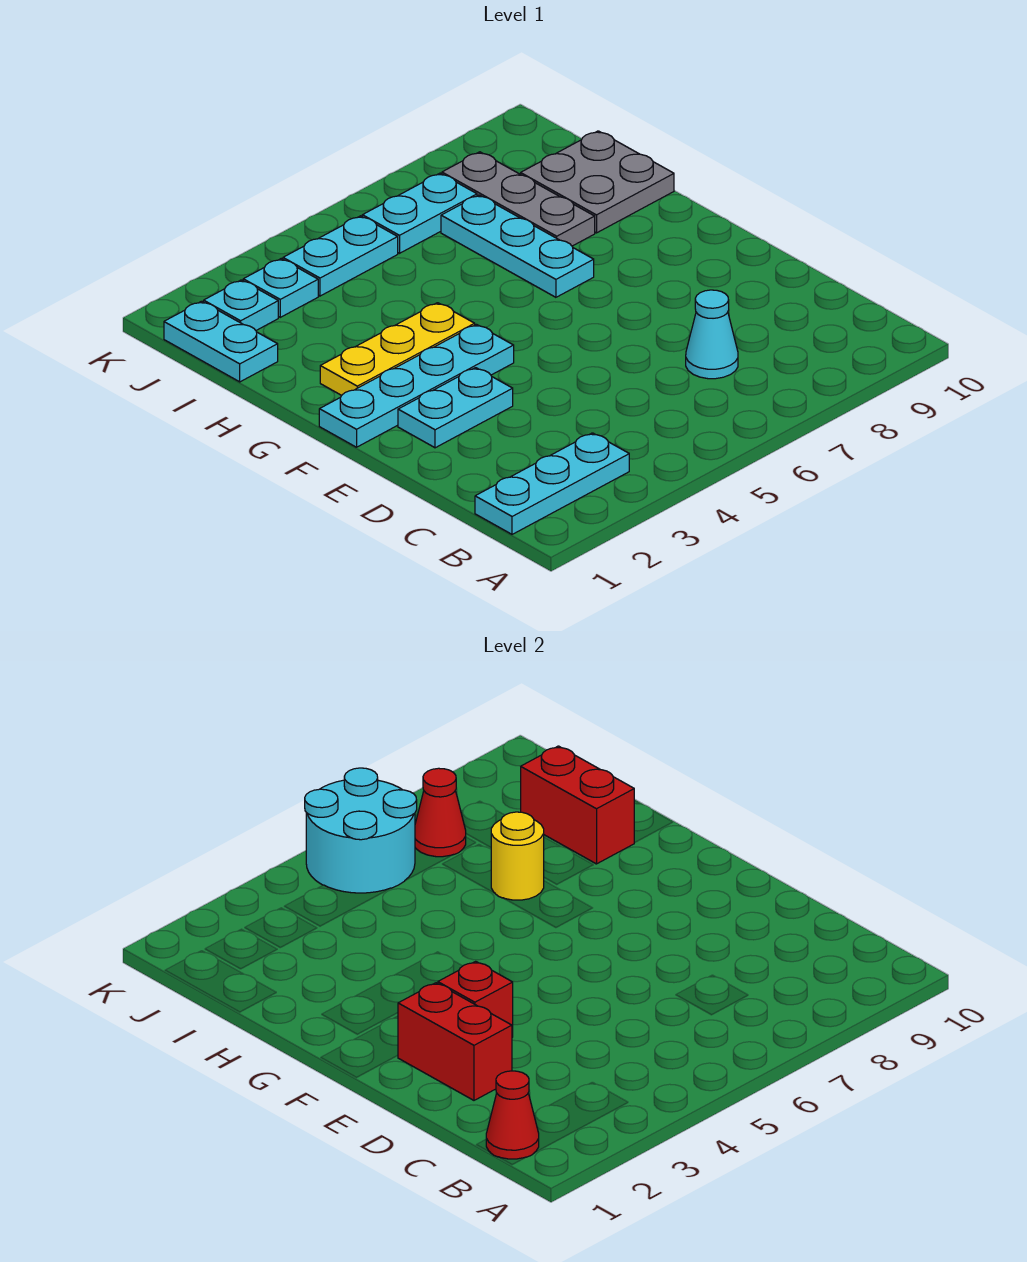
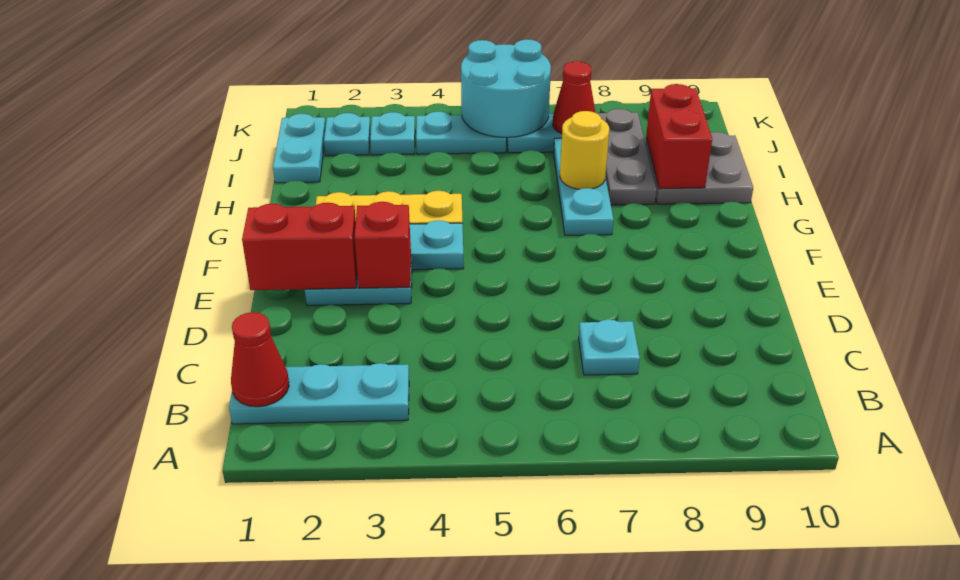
cyan cone C7 level 1 -> cyan plate C7 level 1
red brick D2:E2 level 2 -> red brick E1:E2 level 2

